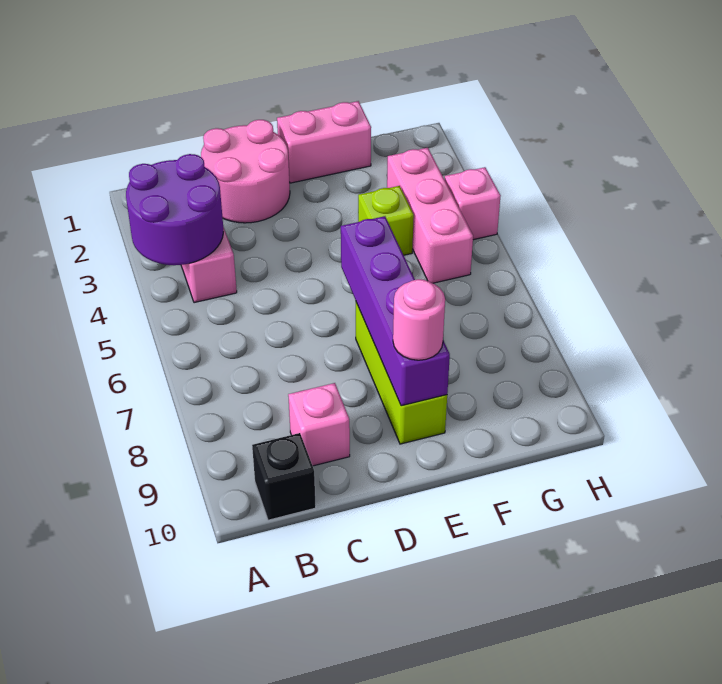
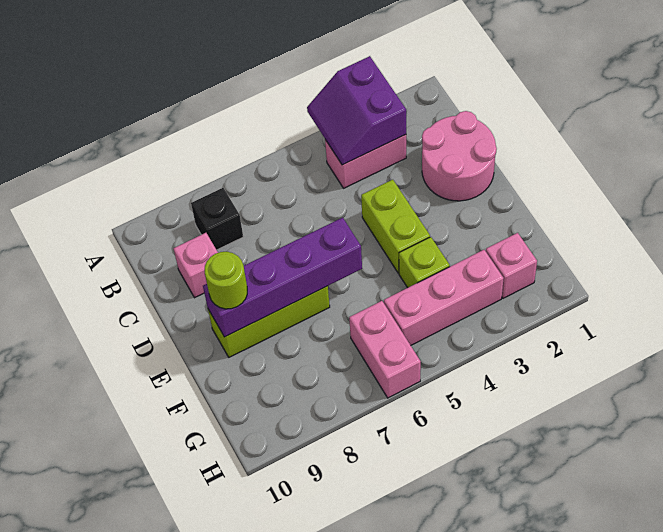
purple round brick A3:B4 level 2 -> purple slope A3:B4 level 2 top 3
black brick B10 level 1 -> black brick B8 level 1
none -> lime brick D4:E4 level 1
pink brick E1:F1 level 1 -> pink brick G6:H6 level 1
pink round brick E9 level 3 -> lime round brick E9 level 3
pink brick H4 level 1 -> pink brick G2 level 1

